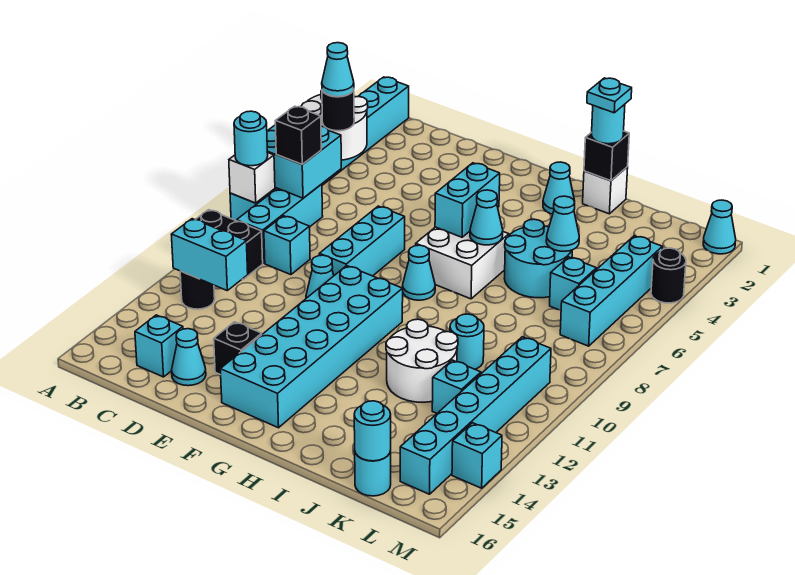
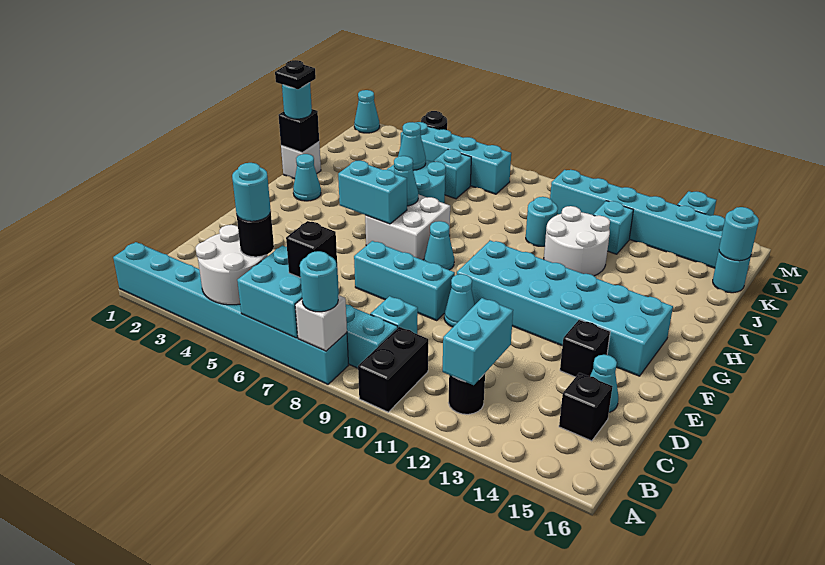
cyan cone B5 level 4 -> cyan round brick B5 level 4
cyan brick C15 level 1 -> black brick C15 level 1
cyan plate I1 level 4 -> black plate I1 level 4

